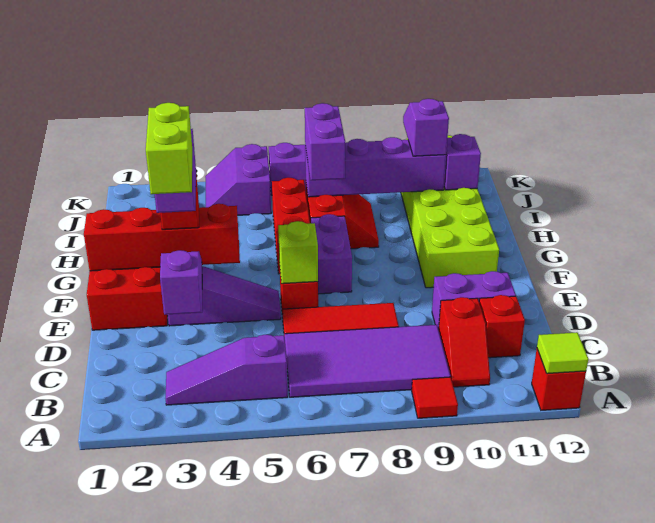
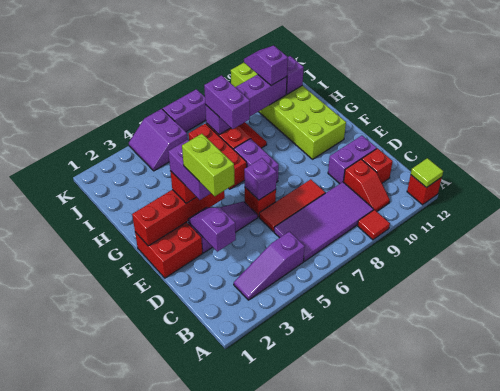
lime brick E6 level 2 -> purple brick E6 level 2

